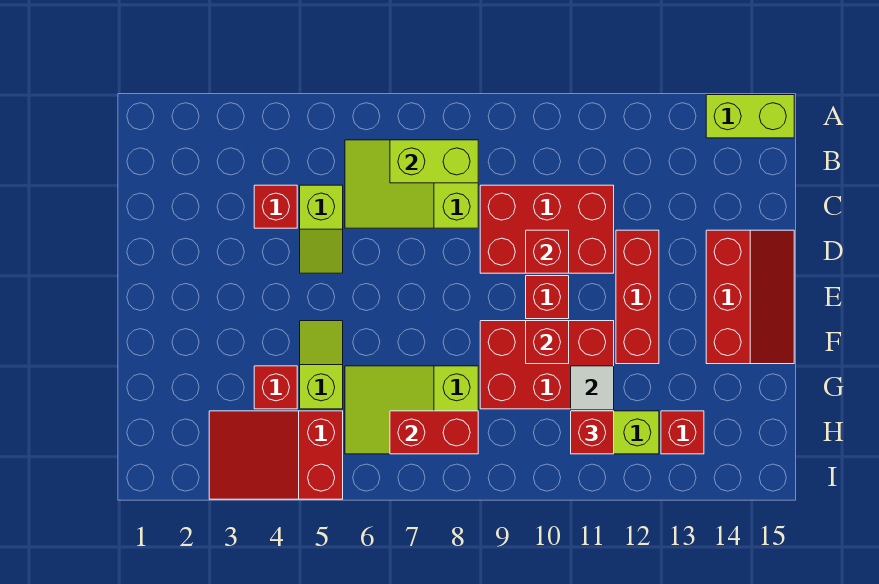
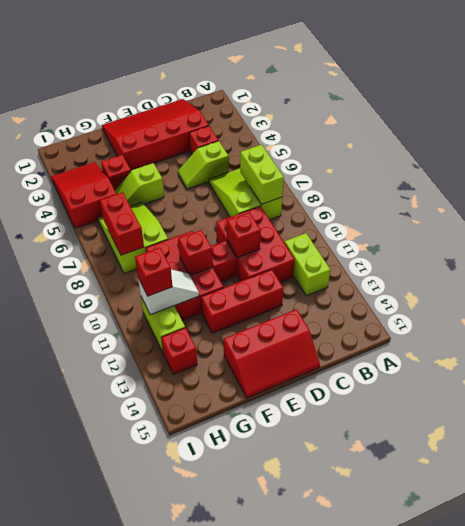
lime brick A14:A15 level 1 -> lime brick B11:B12 level 1
none -> red slope C1:F3 level 1 top 3
lime slope F5:G5 level 1 top G -> lime slope F5:G5 level 1 top F

